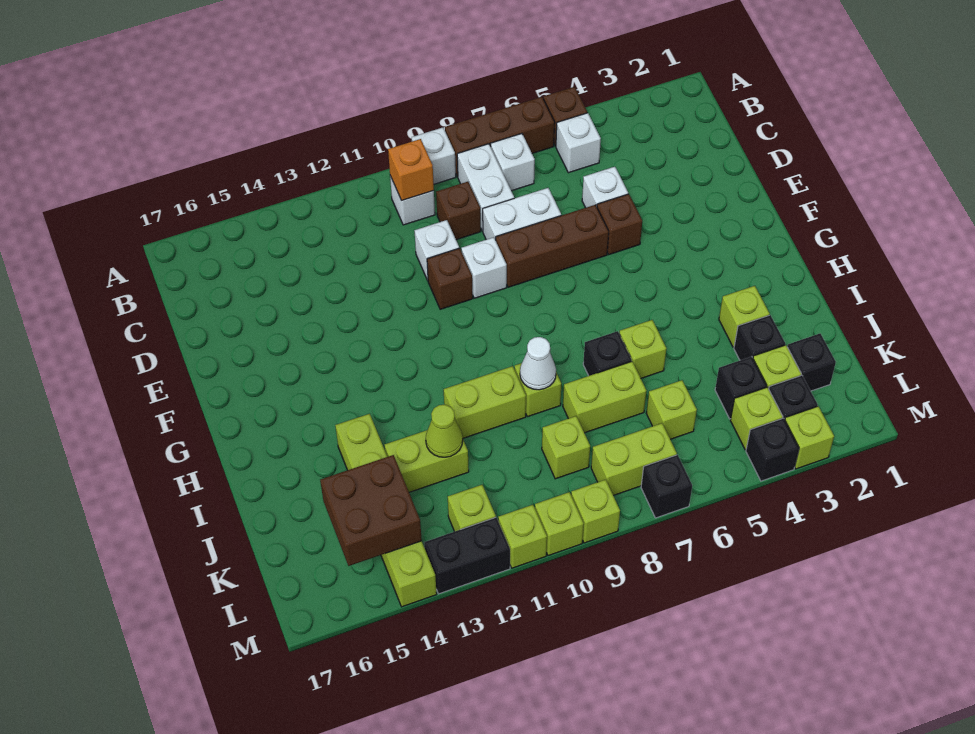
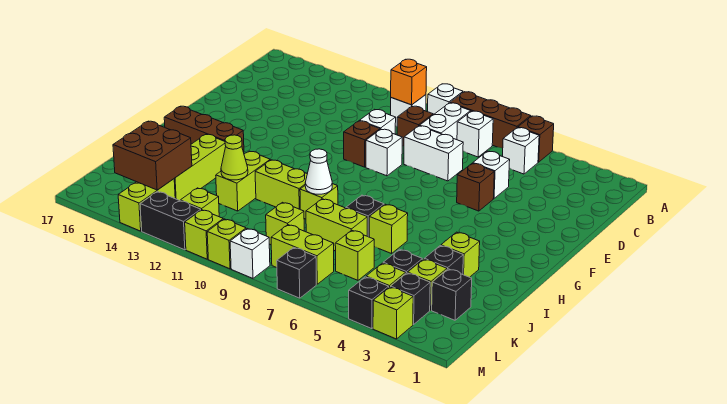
brown brick E6:E8 level 1 -> brown brick H14:H16 level 1
lime brick J12:J13 level 1 -> lime brick I12:J12 level 1
lime brick M9 level 1 -> white brick M9 level 1

